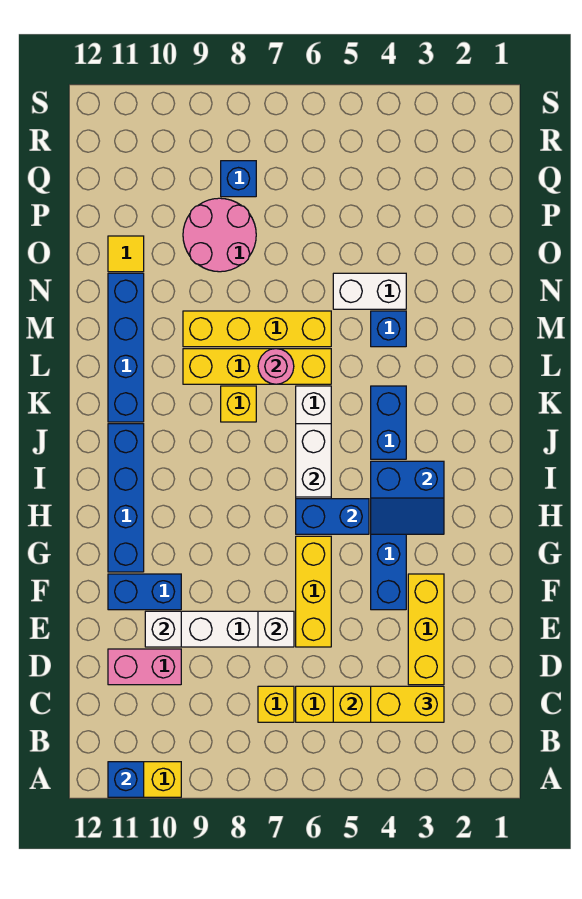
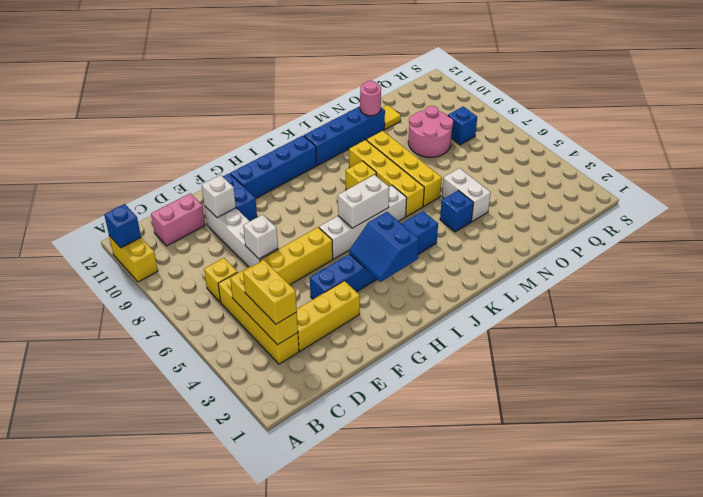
pink brick D10:D11 level 1 -> pink brick C11:D11 level 1
blue brick H5:H6 level 2 -> none
pink round brick L7 level 2 -> pink round brick N11 level 2

